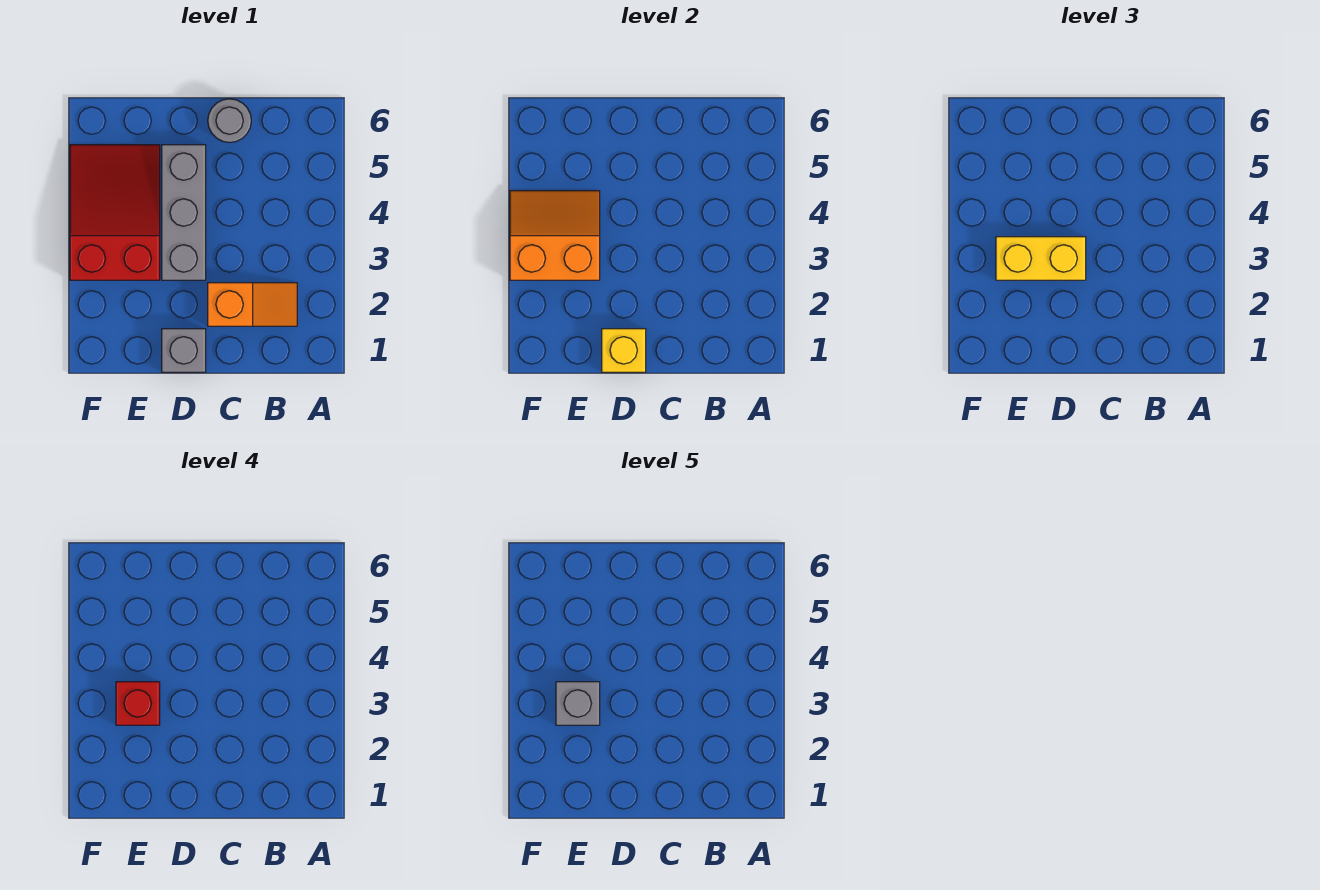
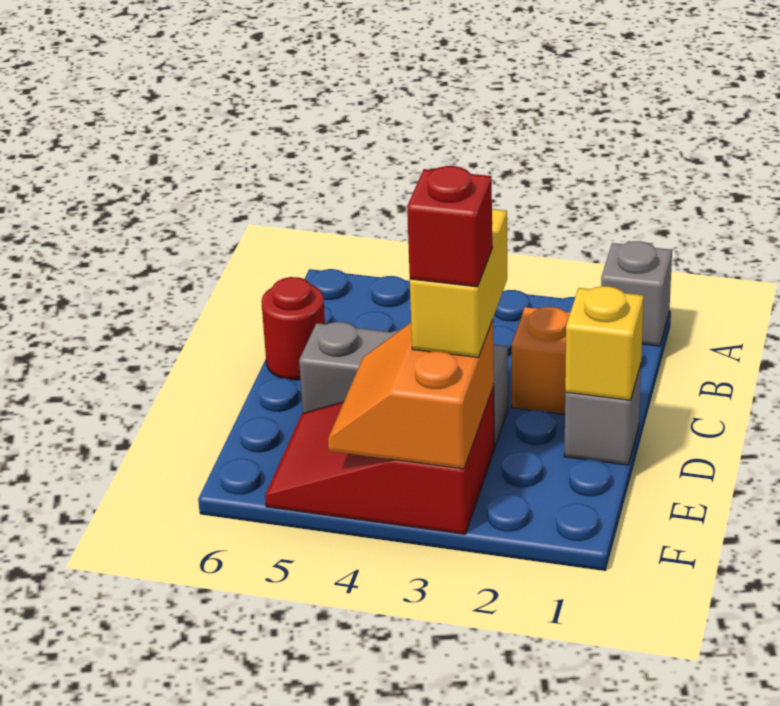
grey round brick C6 level 1 -> red round brick C6 level 1
grey brick E3 level 5 -> grey brick A1 level 1

